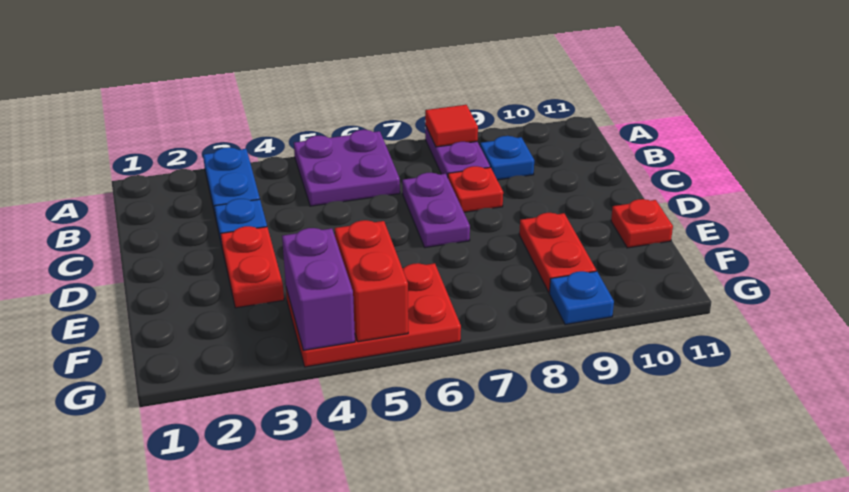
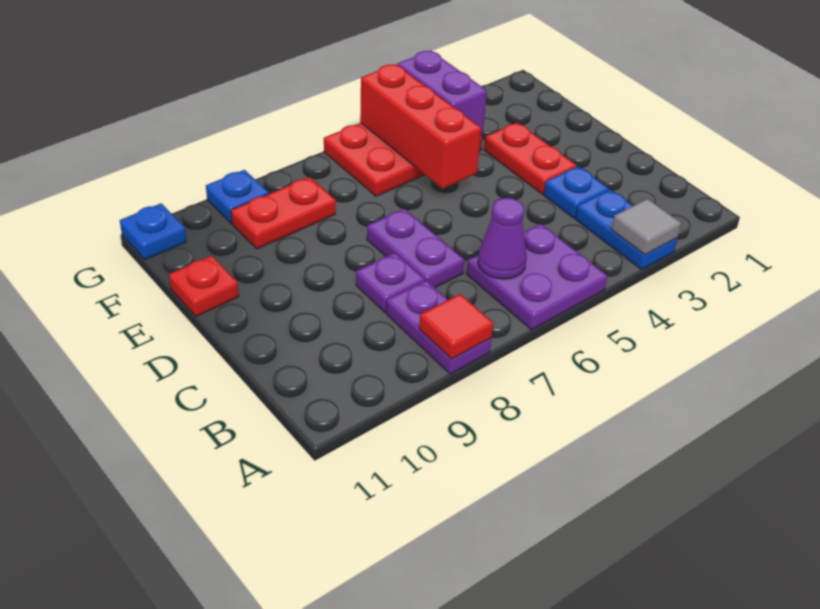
none -> grey tile A3 level 2
none -> purple cone B6 level 2
blue plate B9 level 1 -> blue plate G11 level 1
red plate C8 level 1 -> purple plate C8 level 1
red plate E9:F9 level 1 -> red plate F8:F9 level 1
red brick F5:G5 level 2 -> red brick E5:G5 level 2

